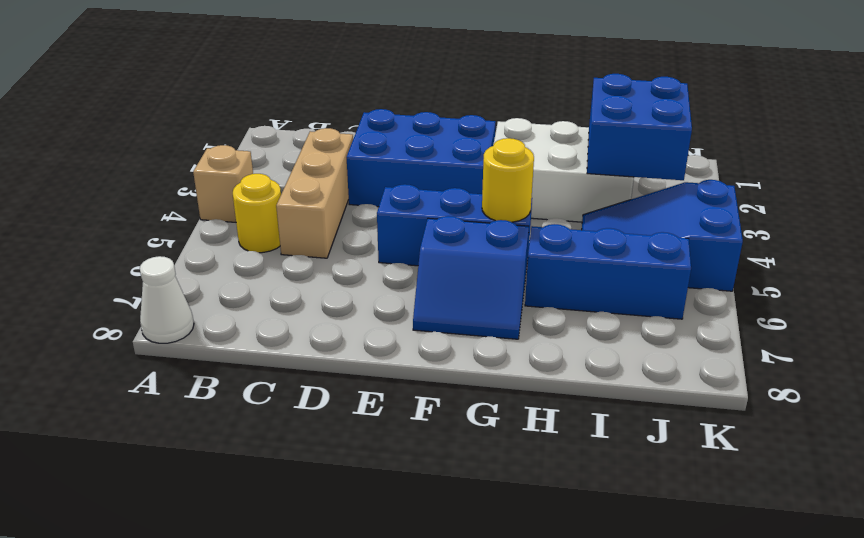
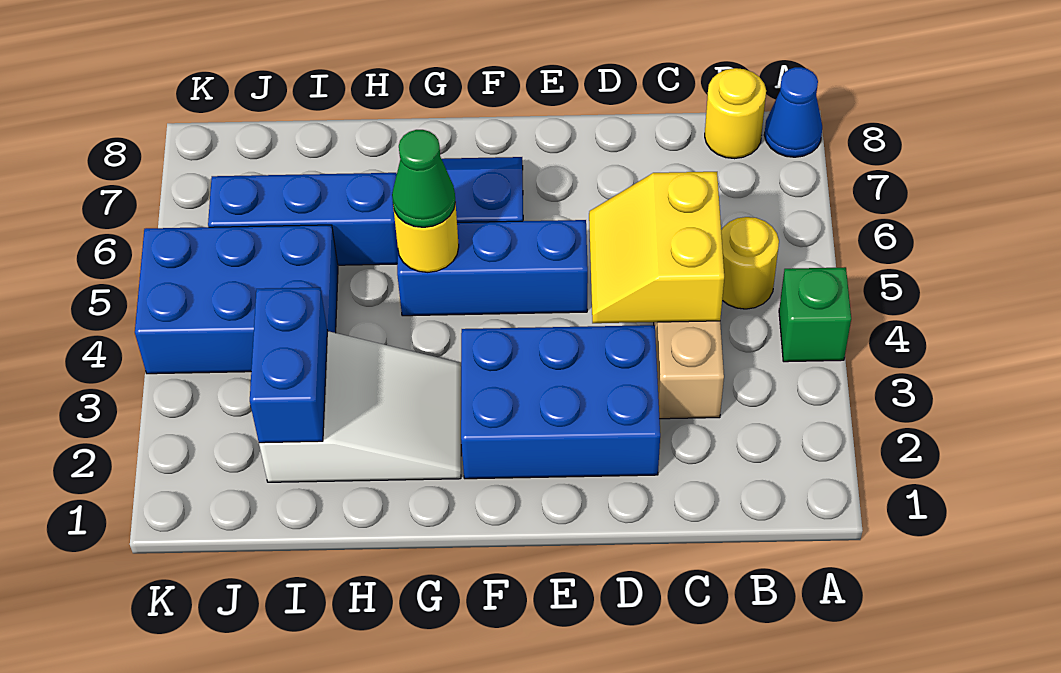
tan brick A4 level 1 -> green brick A4 level 1
white cone A8 level 1 -> blue cone A8 level 1
none -> yellow round brick B8 level 1
none -> yellow slope C4:D5 level 2 top C
white brick G2:I3 level 1 -> white slope G2:I3 level 1 top I
none -> green cone G5 level 3
blue brick I2:J3 level 2 -> blue brick I2:I3 level 2
blue slope I4:K5 level 1 top K -> blue brick I4:K5 level 1

